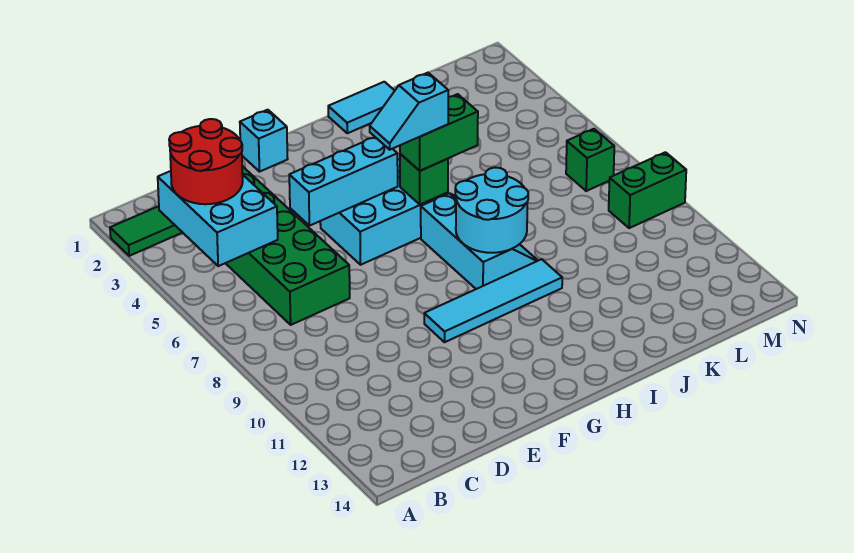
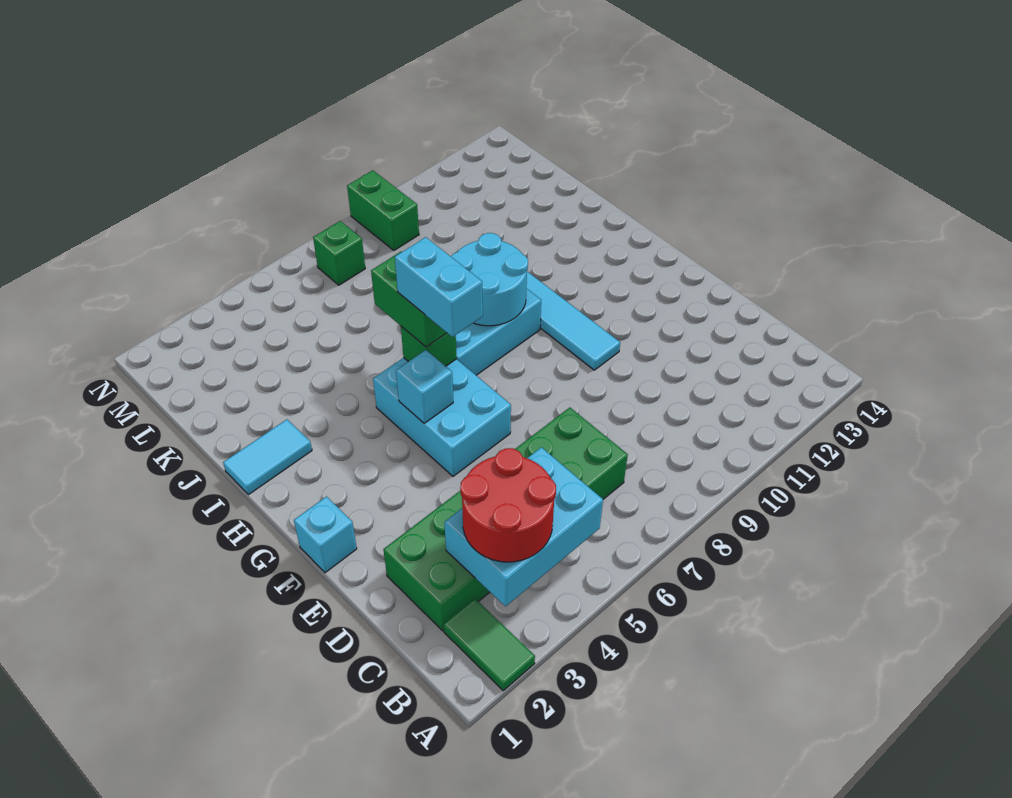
cyan brick E5:G5 level 2 -> cyan brick G5 level 2
cyan slope G6:H6 level 4 top H -> cyan brick G6:H6 level 4
cyan tile I1:J1 level 1 -> cyan tile I1:I2 level 1

